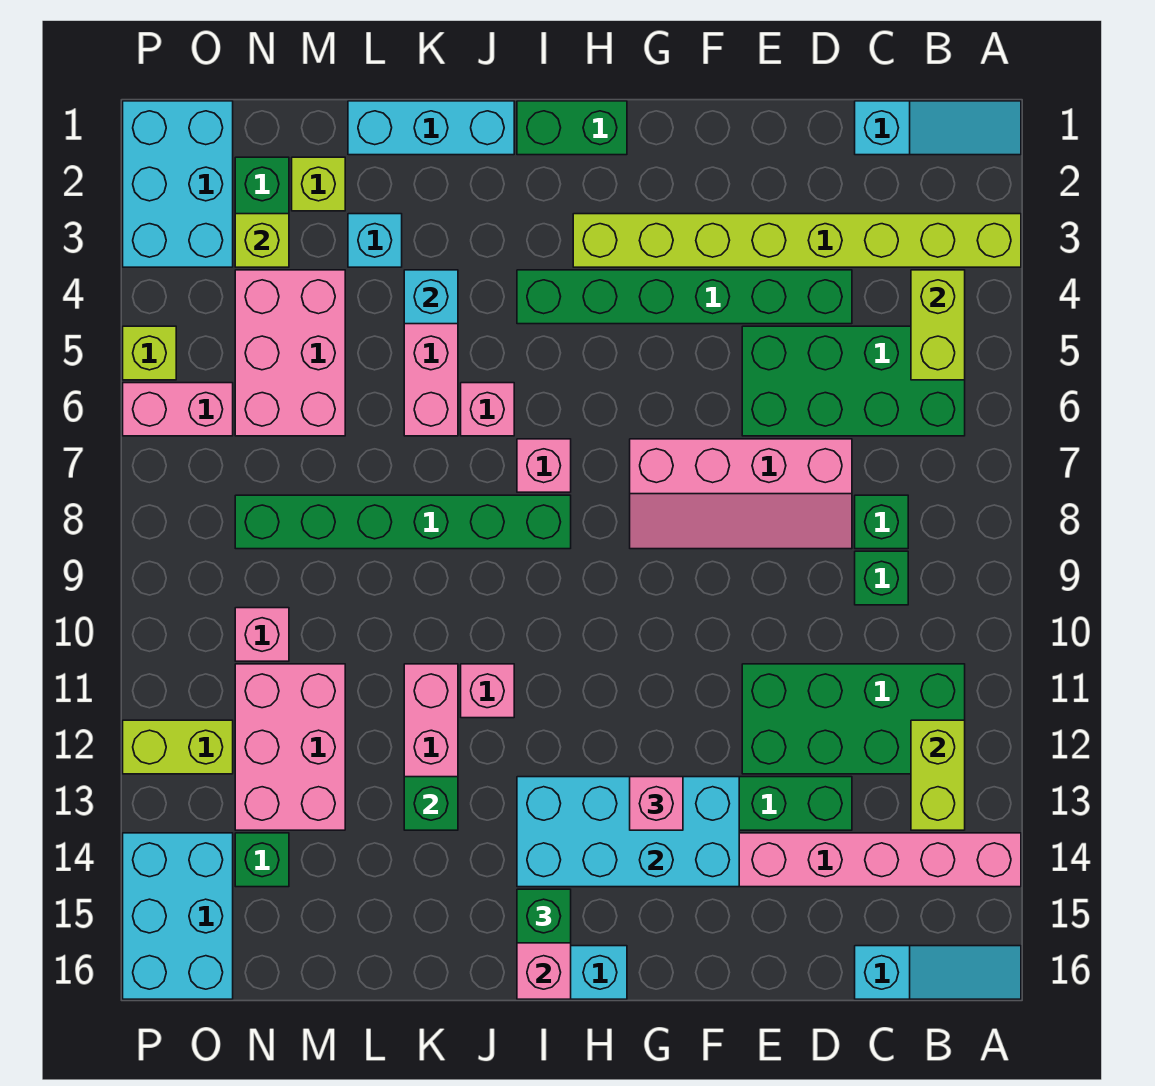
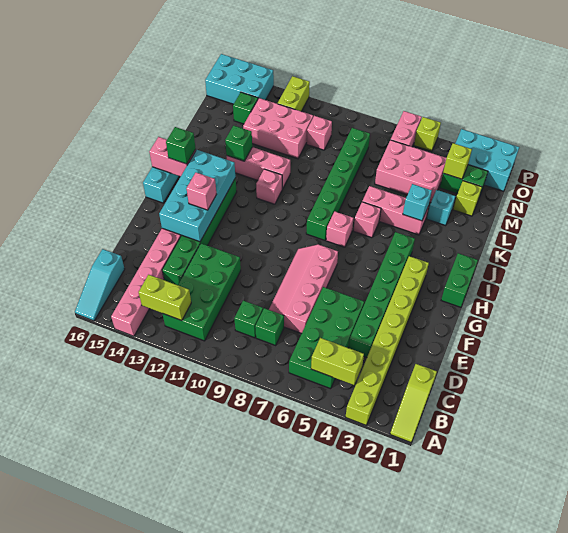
cyan slope A1:C1 level 1 top C -> lime slope A1:C1 level 1 top C
cyan brick J1:L1 level 1 -> none

